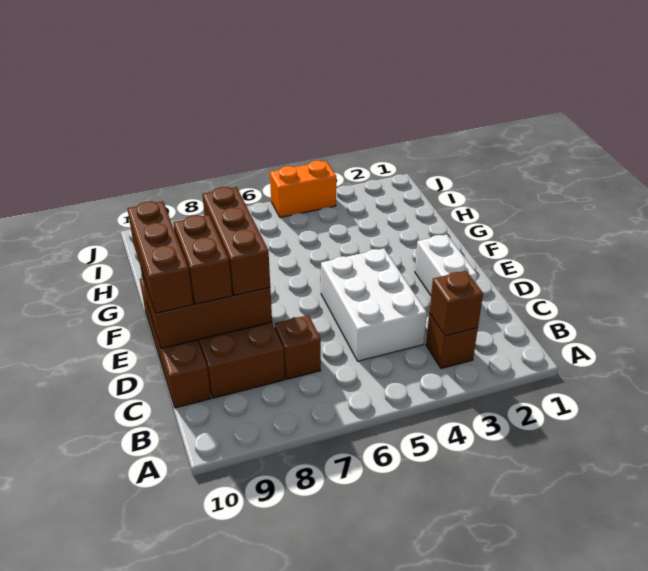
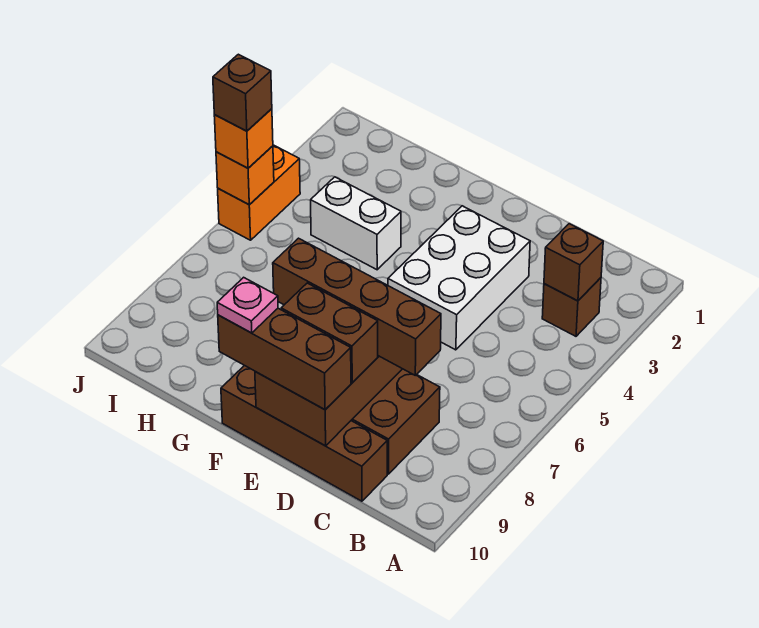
white brick C4:E5 level 1 -> white brick D3:E5 level 1
brown brick C7 level 1 -> brown brick J5 level 4
white brick D2:E2 level 1 -> white brick G4:H4 level 1
brown brick D8:F8 level 3 -> brown brick C8:F8 level 3
none -> pink plate F10 level 4
none -> orange brick J5 level 2
none -> orange brick J5 level 3

